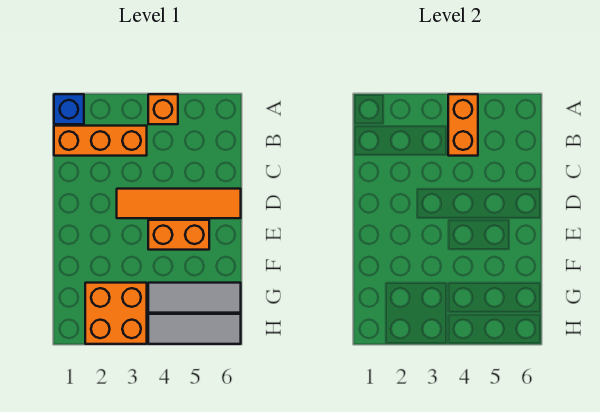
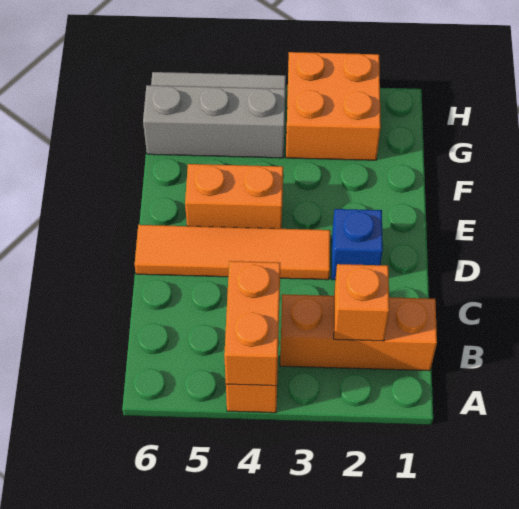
blue brick A1 level 1 -> blue brick D2 level 1
none -> orange brick B2 level 2
grey tile G4:G6 level 1 -> grey brick G4:G6 level 1

